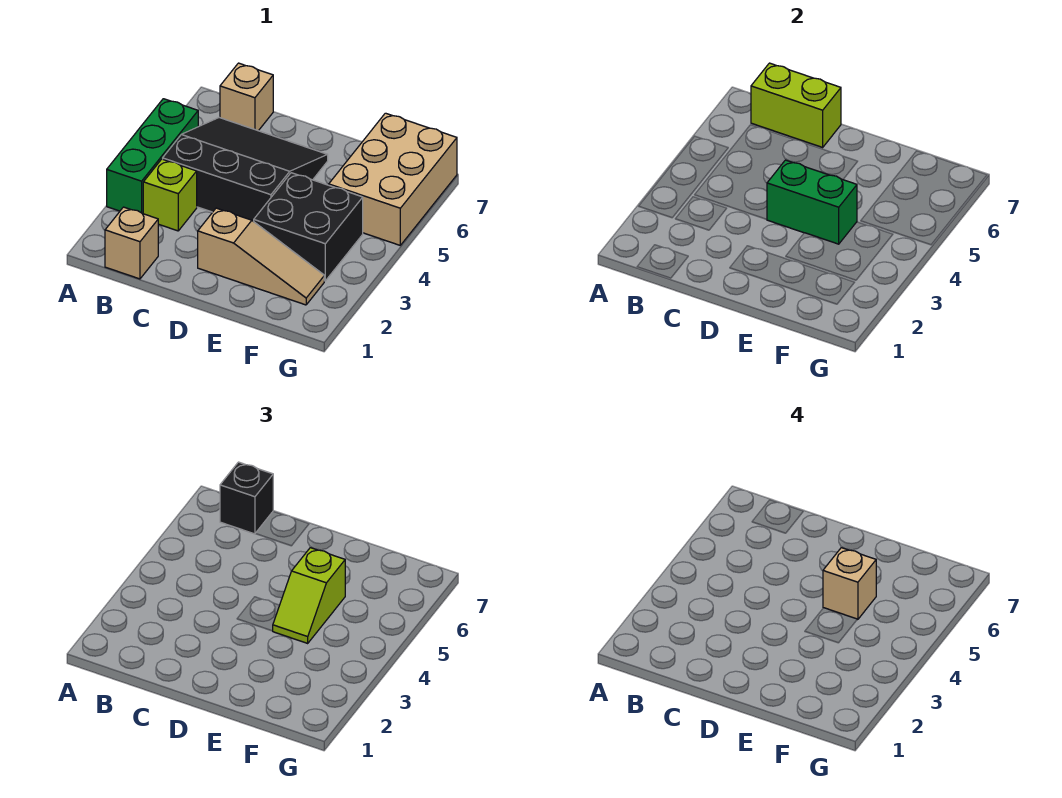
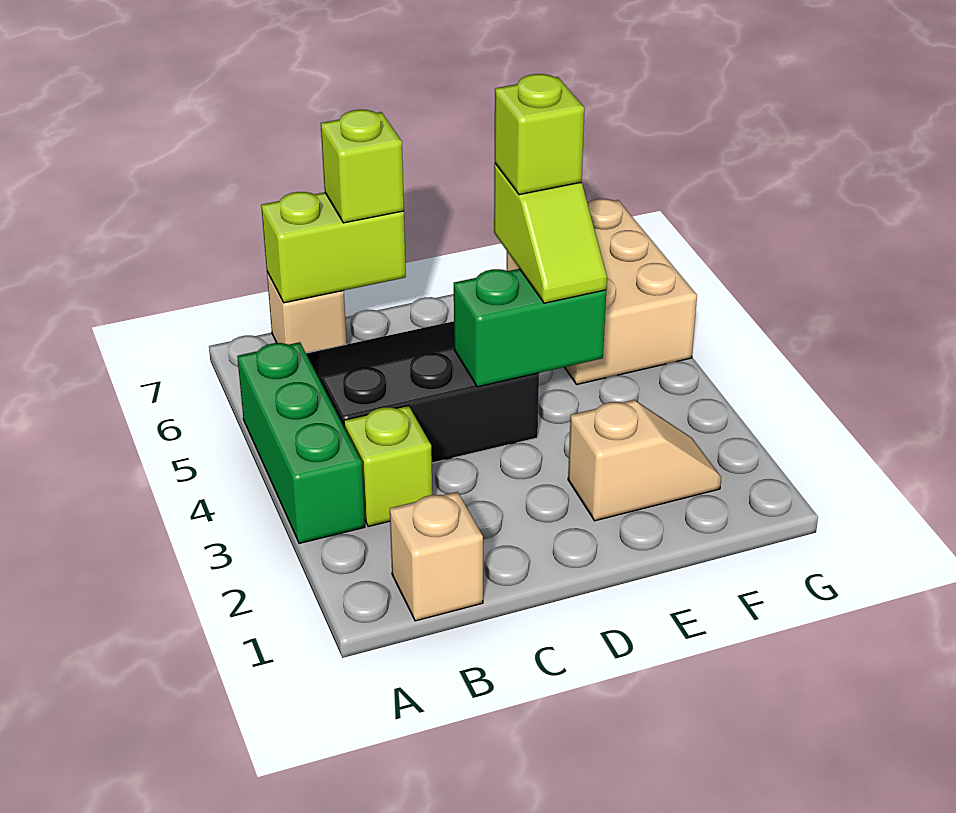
black brick B7 level 3 -> none
none -> lime brick C7 level 3
tan slope D2:F2 level 1 top D -> tan slope E2:F2 level 1 top E
black brick E3:F4 level 1 -> none
tan brick E5 level 4 -> lime brick E5 level 4

